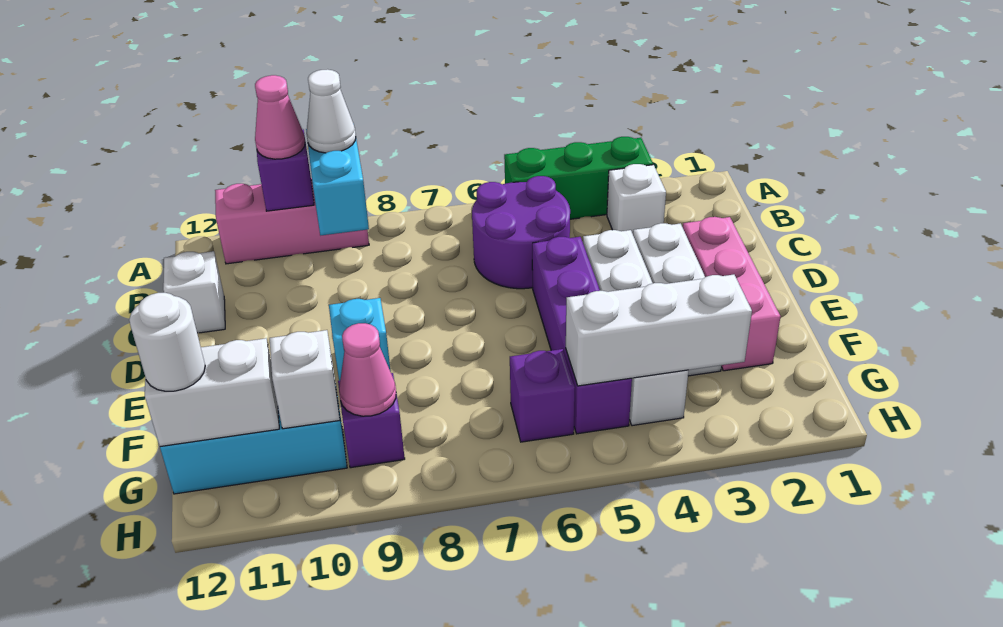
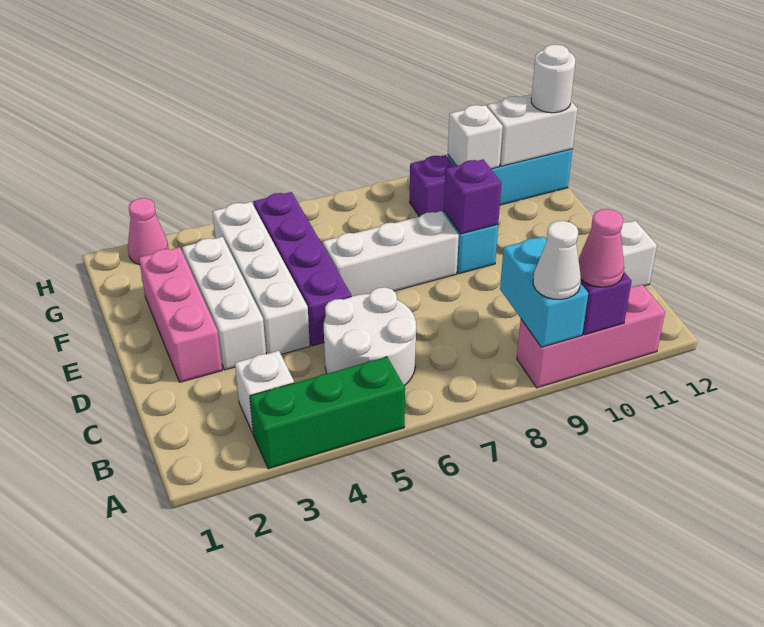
purple round brick B5:C6 level 1 -> white round brick B5:C6 level 1
white brick G3:G5 level 2 -> white brick E6:E8 level 1
purple brick G6 level 1 -> purple brick E9 level 2
pink cone G9 level 2 -> pink cone H2 level 1

